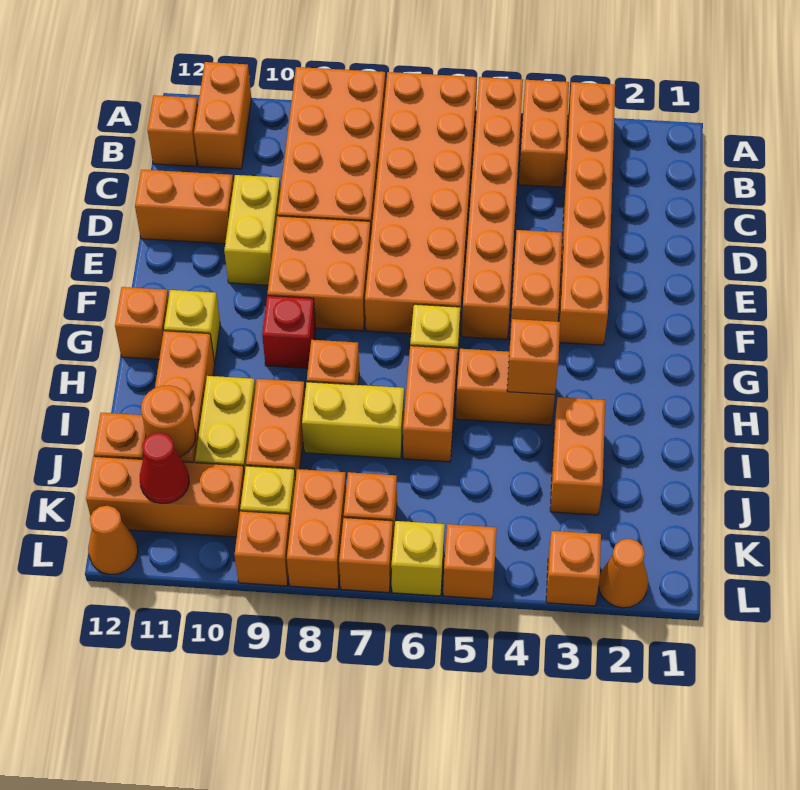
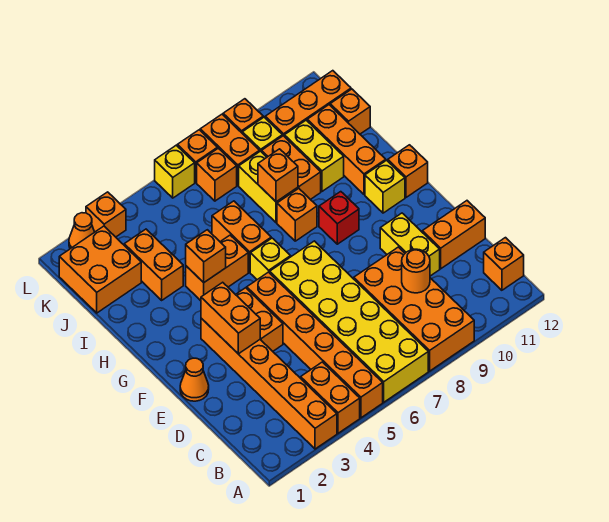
orange brick A6:F7 level 1 -> yellow brick A6:F7 level 1
orange brick A11:B11 level 1 -> orange brick E3:F3 level 2
orange brick E8:F9 level 1 -> orange brick J1:K2 level 1
yellow brick I7:I8 level 1 -> yellow brick I8:J8 level 1
orange round brick J11 level 2 -> orange round brick C9 level 2
red cone K11 level 2 -> none
orange brick L5 level 1 -> orange brick I8 level 2
orange cone L12 level 1 -> orange cone E1 level 1

